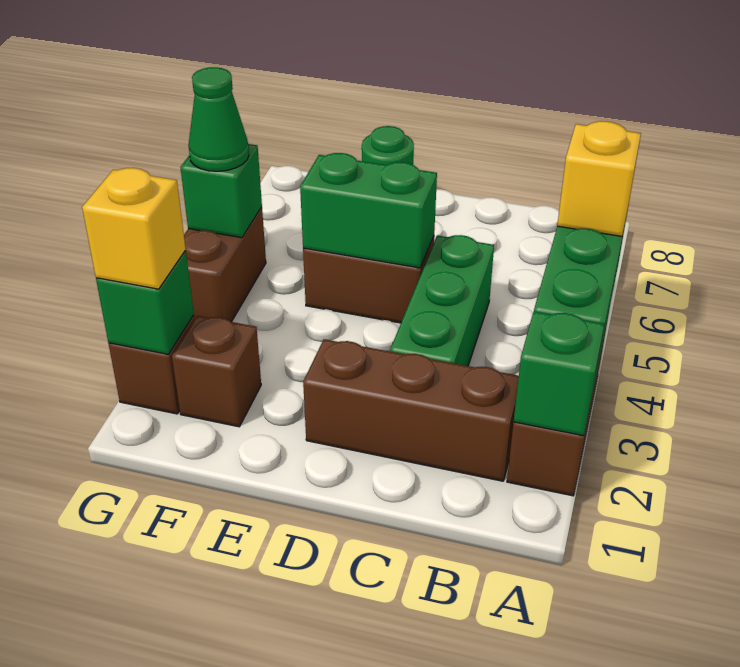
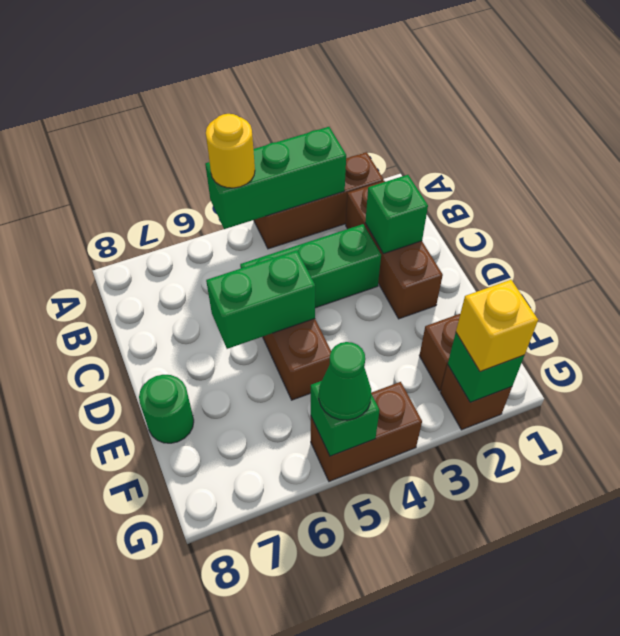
green brick A2 level 2 -> green brick C2 level 2
yellow brick A5 level 3 -> yellow round brick A5 level 3
green brick D5:E5 level 2 -> green brick D5:D6 level 2

